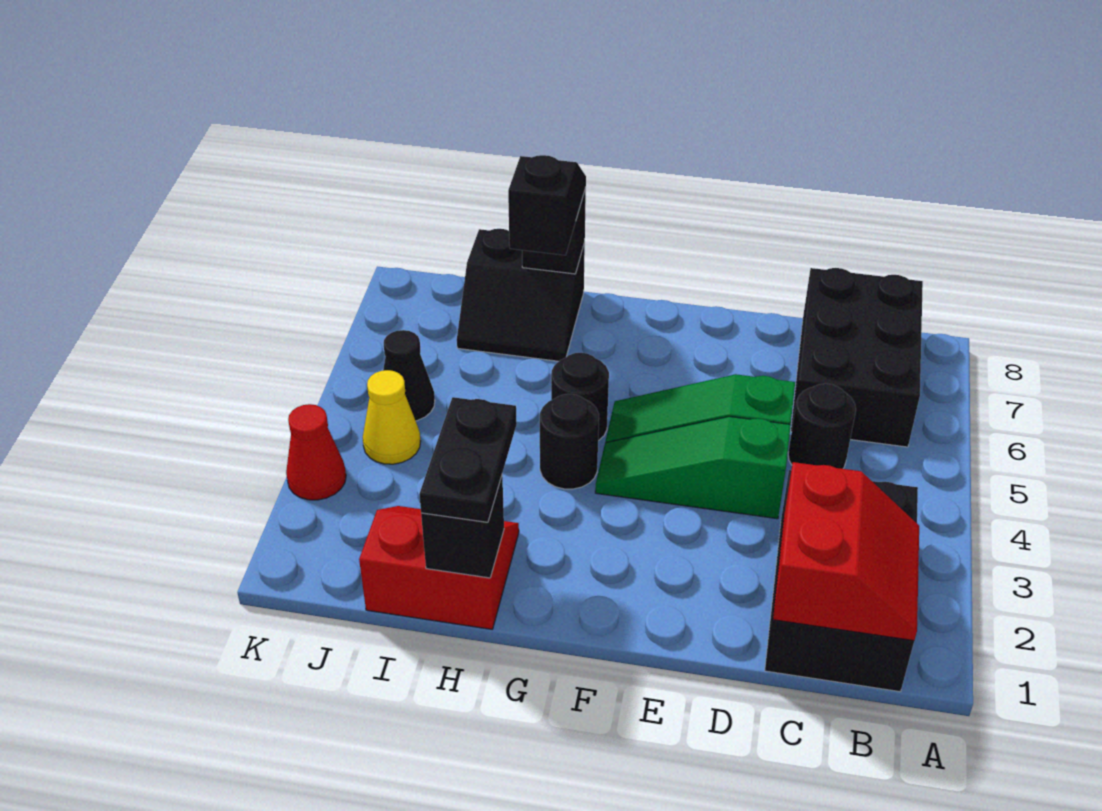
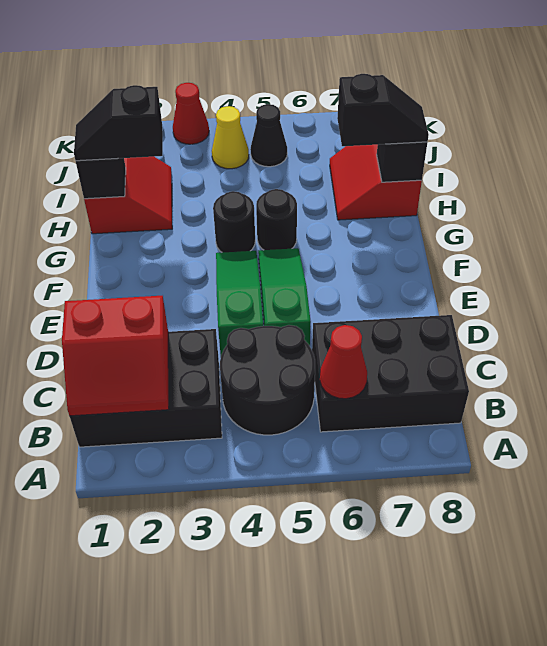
none -> red cone B6 level 2
black round brick C5 level 1 -> black round brick B4:C5 level 1
black plate H1:H2 level 3 -> black slope H1:H2 level 3 top 2
black slope H7:I8 level 1 top 8 -> red slope H7:I8 level 1 top 8

